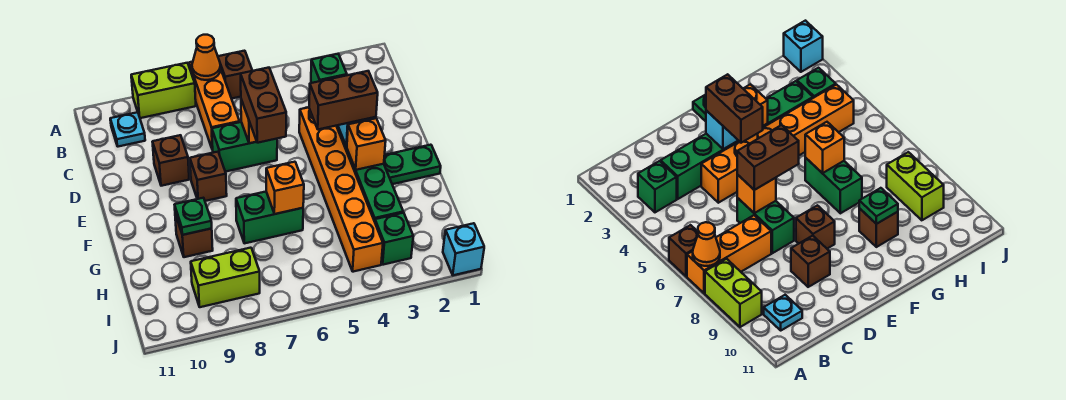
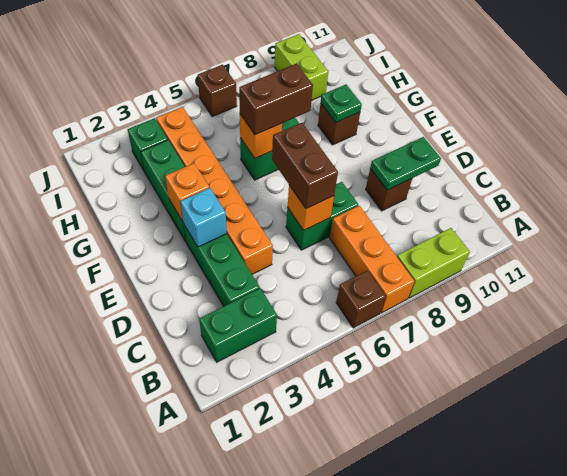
orange cone A7 level 2 -> none
green brick B3 level 1 -> green brick B2:B3 level 1
cyan plate B10 level 1 -> none
brown brick E3:E4 level 3 -> brown brick G6:G7 level 3
brown brick E8 level 1 -> brown brick J6 level 1
green plate F1:F2 level 1 -> green plate D9:D10 level 2
lime brick I8:I9 level 1 -> lime brick I9:J9 level 1
cyan brick J1 level 1 -> none

